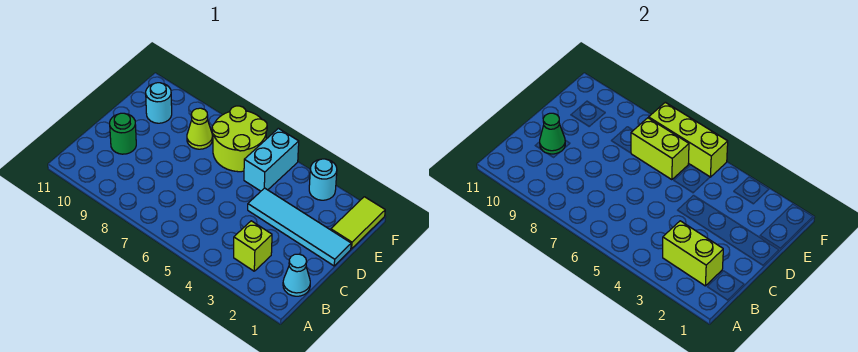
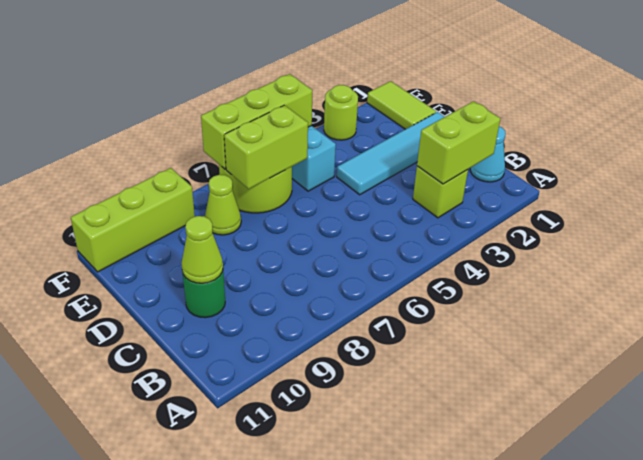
green cone C10 level 2 -> lime cone C10 level 2
cyan round brick E10 level 1 -> none
cyan round brick F3 level 1 -> lime round brick F3 level 1
none -> lime brick F9:F11 level 1

